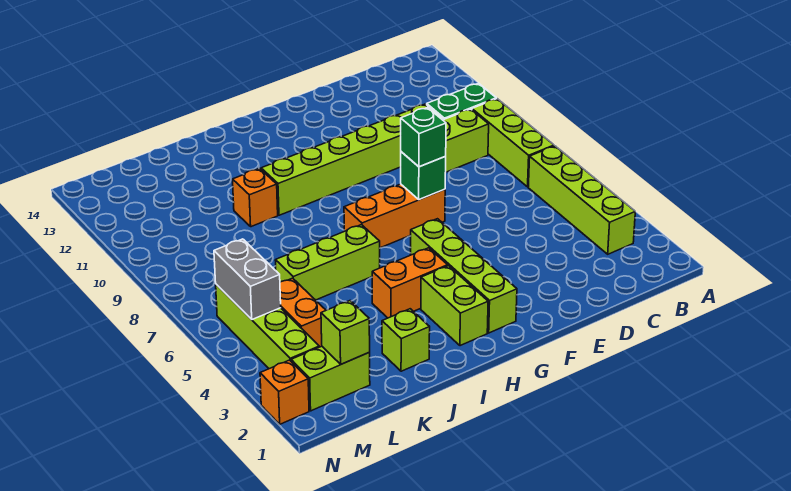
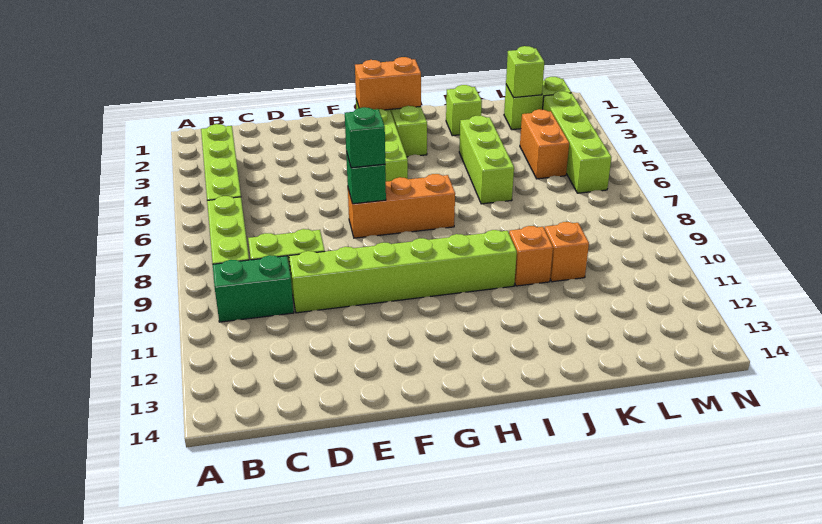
orange brick H4:I4 level 1 -> orange brick G2:H2 level 2
lime brick I6:K6 level 1 -> lime brick J4:J6 level 1
grey brick M5:M6 level 2 -> none
orange brick N2 level 1 -> orange brick K10 level 1

